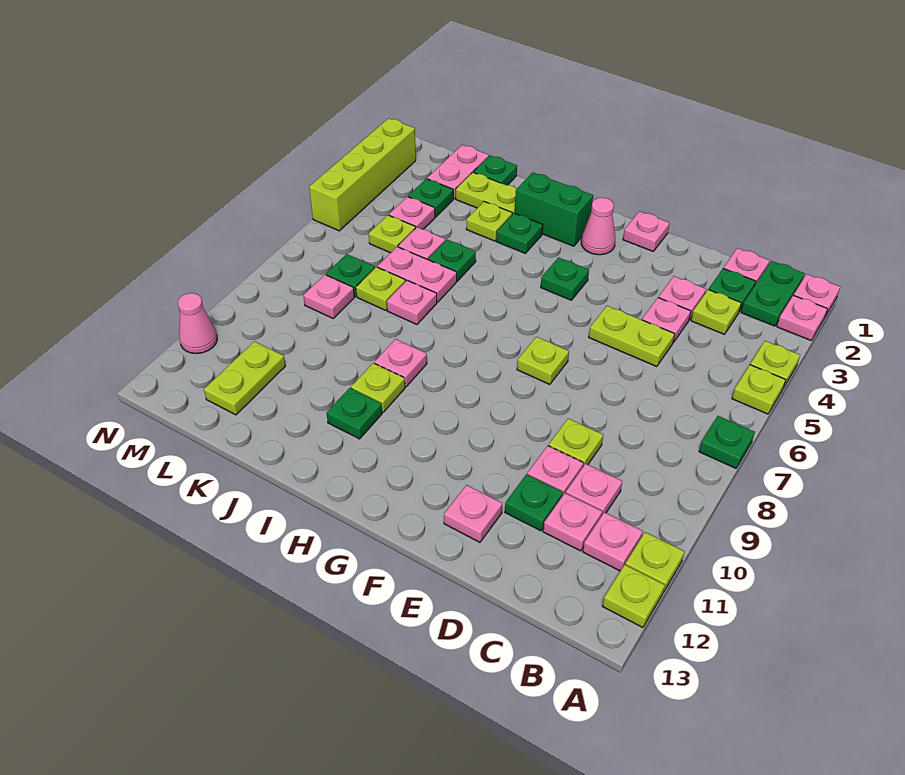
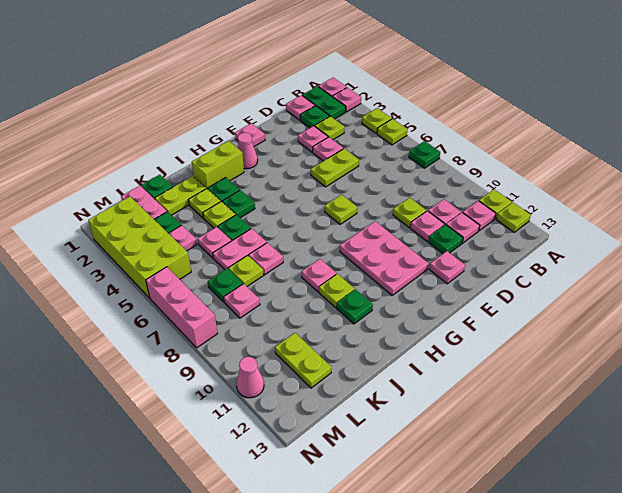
none -> pink plate F9:G11 level 1
green plate G4 level 1 -> green plate I4 level 1
green brick H2:I2 level 1 -> lime brick H2:I2 level 1
lime plate L5 level 1 -> lime plate J4 level 1
lime brick N2:N5 level 1 -> lime brick M2:N5 level 1
none -> pink brick N6:N8 level 1

